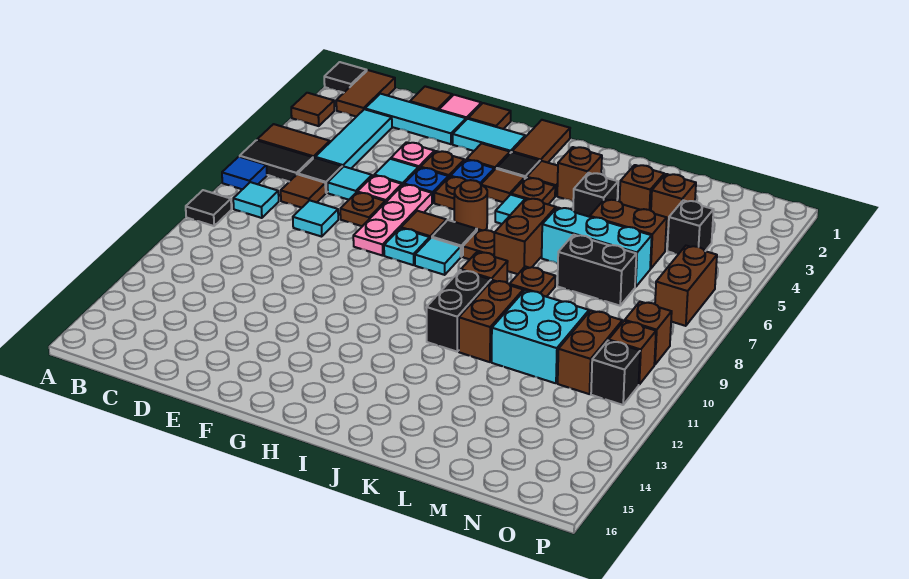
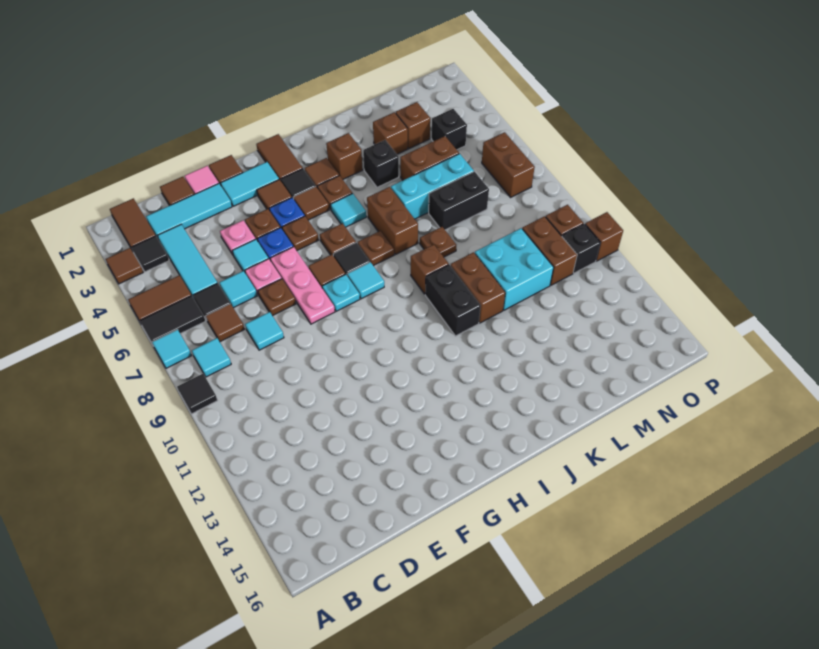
black tile A1 level 1 -> black tile B3 level 1
blue tile A7 level 1 -> cyan tile A7 level 1
brown round brick H6 level 1 -> brown plate H6 level 1
brown brick O9 level 1 -> brown brick P11 level 1

